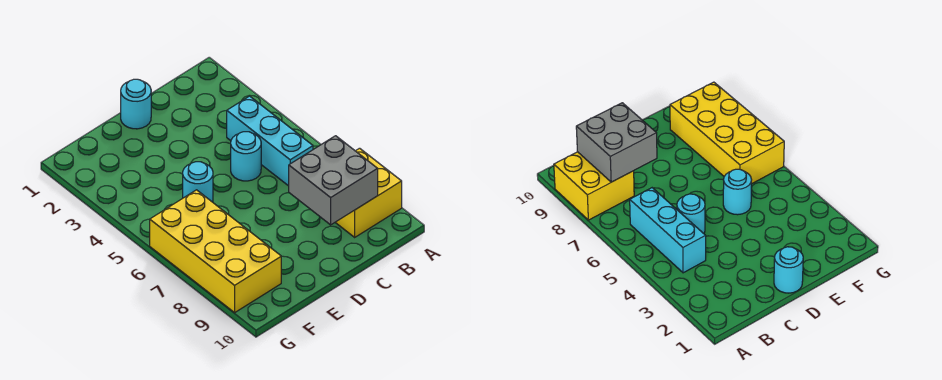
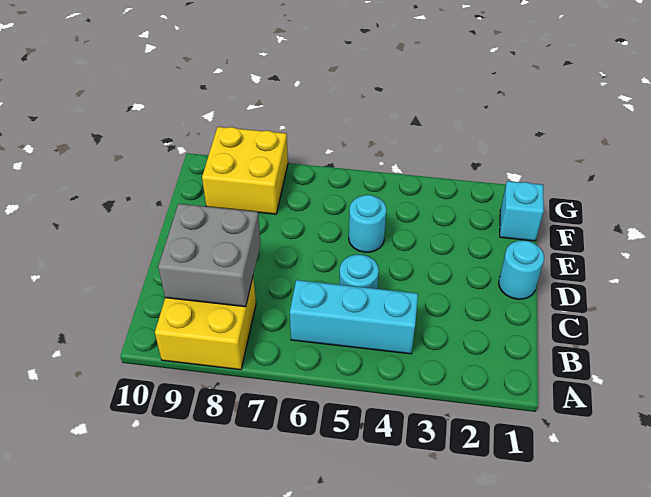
none -> cyan brick F1 level 1
yellow brick F6:G9 level 1 -> yellow brick F8:G9 level 1

